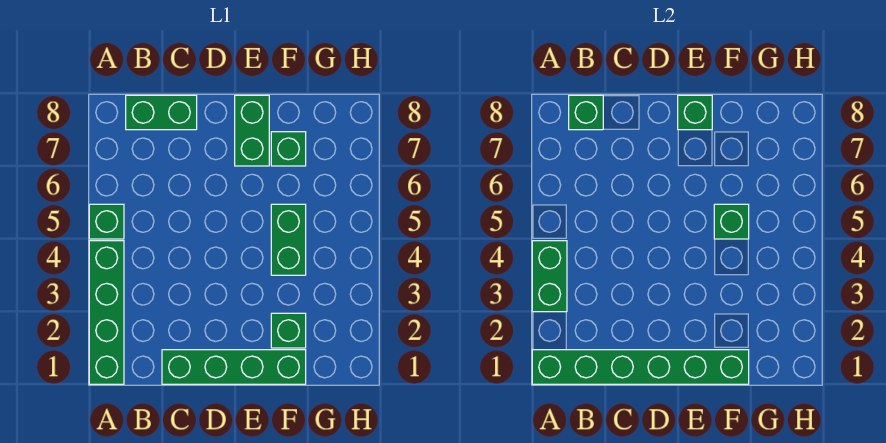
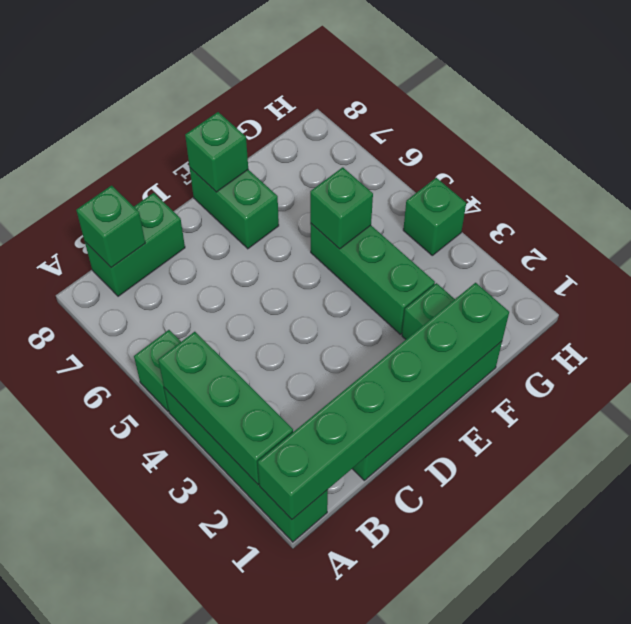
green brick A3:A4 level 2 -> green brick A2:A4 level 2
green brick F4:F5 level 1 -> green brick F3:F5 level 1
green brick F7 level 1 -> green brick H4 level 1

